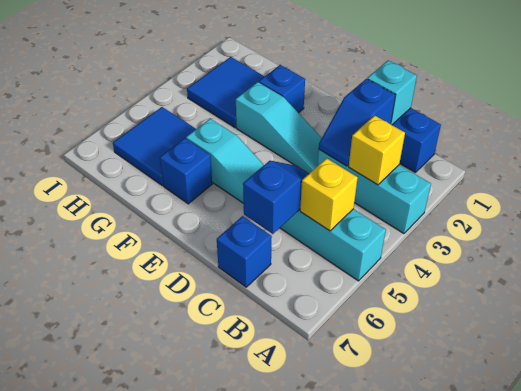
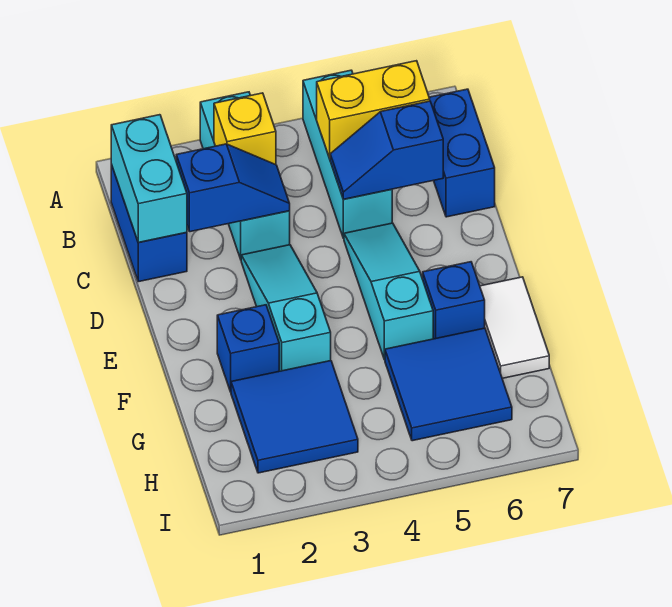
yellow brick B5 level 2 -> yellow brick B5:B6 level 2
cyan brick C1 level 2 -> cyan brick B1:C1 level 2
blue brick C7 level 1 -> blue brick B7:C7 level 1
none -> white tile F7:G7 level 1

